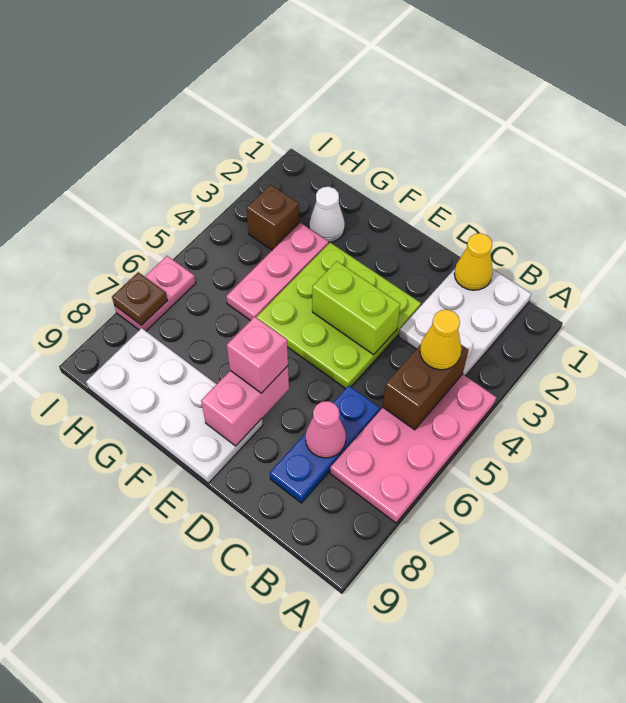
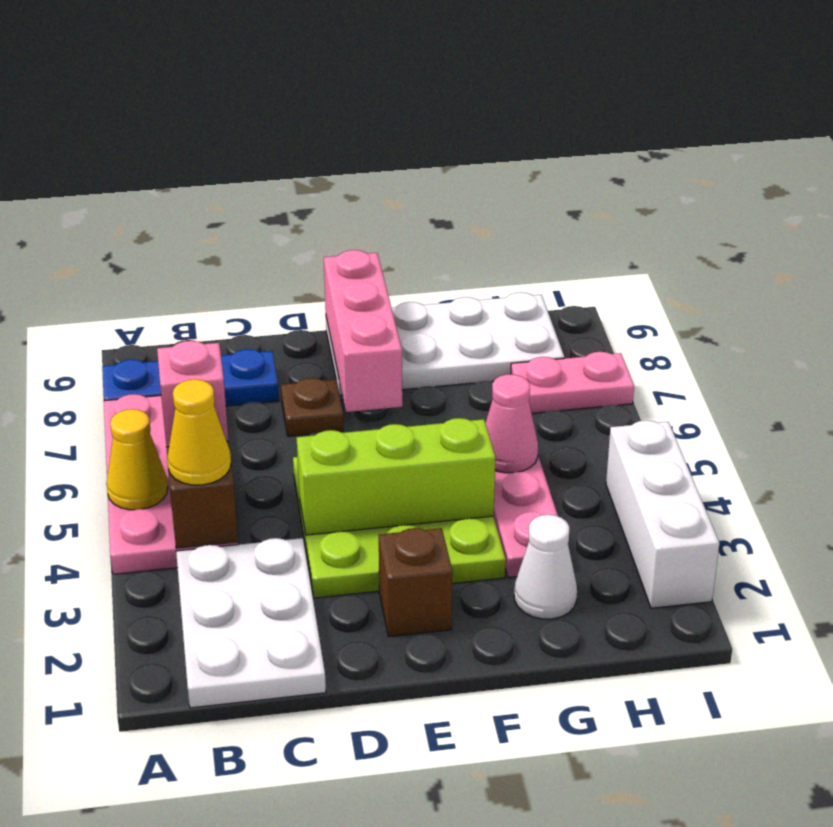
yellow cone C1 level 2 -> yellow cone A5 level 2
blue plate C6:C8 level 1 -> blue plate A8:C8 level 1
pink cone C7 level 2 -> pink cone G5 level 2
lime brick D4:E4 level 2 -> lime brick D4:F4 level 2
pink brick E7:E8 level 2 -> pink brick E7:E9 level 2
pink brick E7 level 3 -> pink brick B5 level 3
brown brick H3 level 1 -> brown brick E2 level 1
none -> white brick I2:I4 level 1
pink plate I6:I7 level 1 -> pink plate H7:I7 level 1
brown plate I7 level 2 -> brown plate D7 level 1

